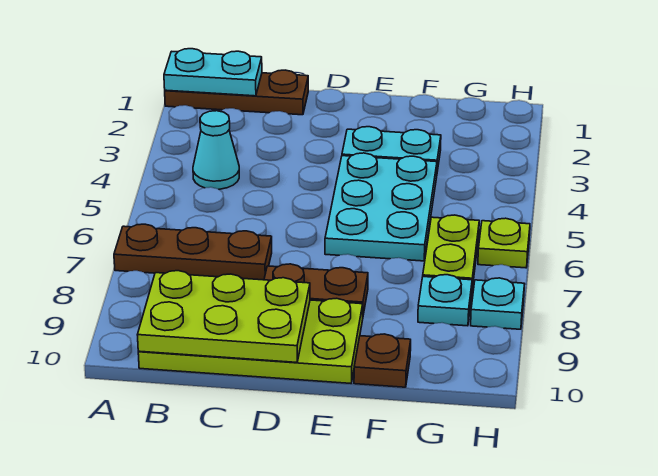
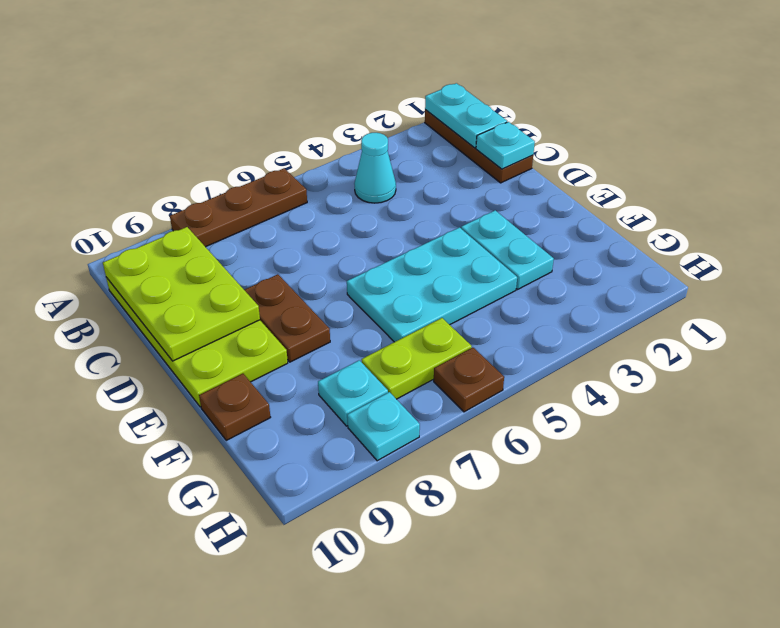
brown plate A7:C7 level 1 -> brown plate A6:A8 level 1
none -> cyan plate C1 level 2
lime plate H6 level 1 -> brown plate H6 level 1

